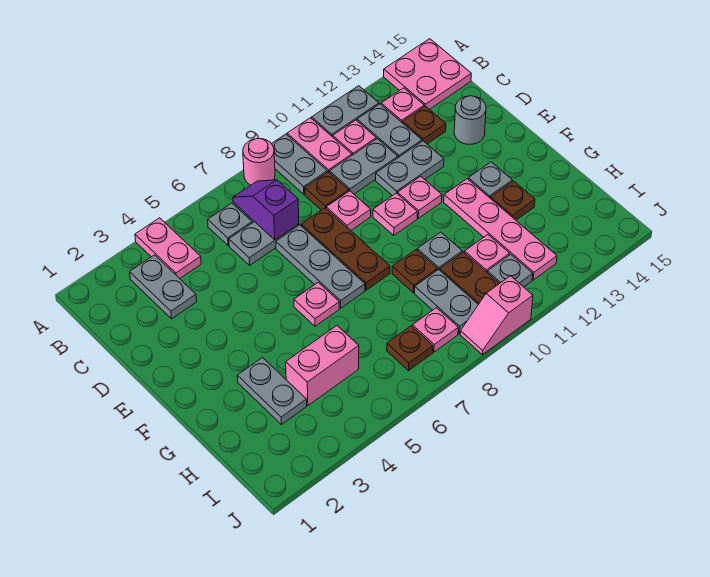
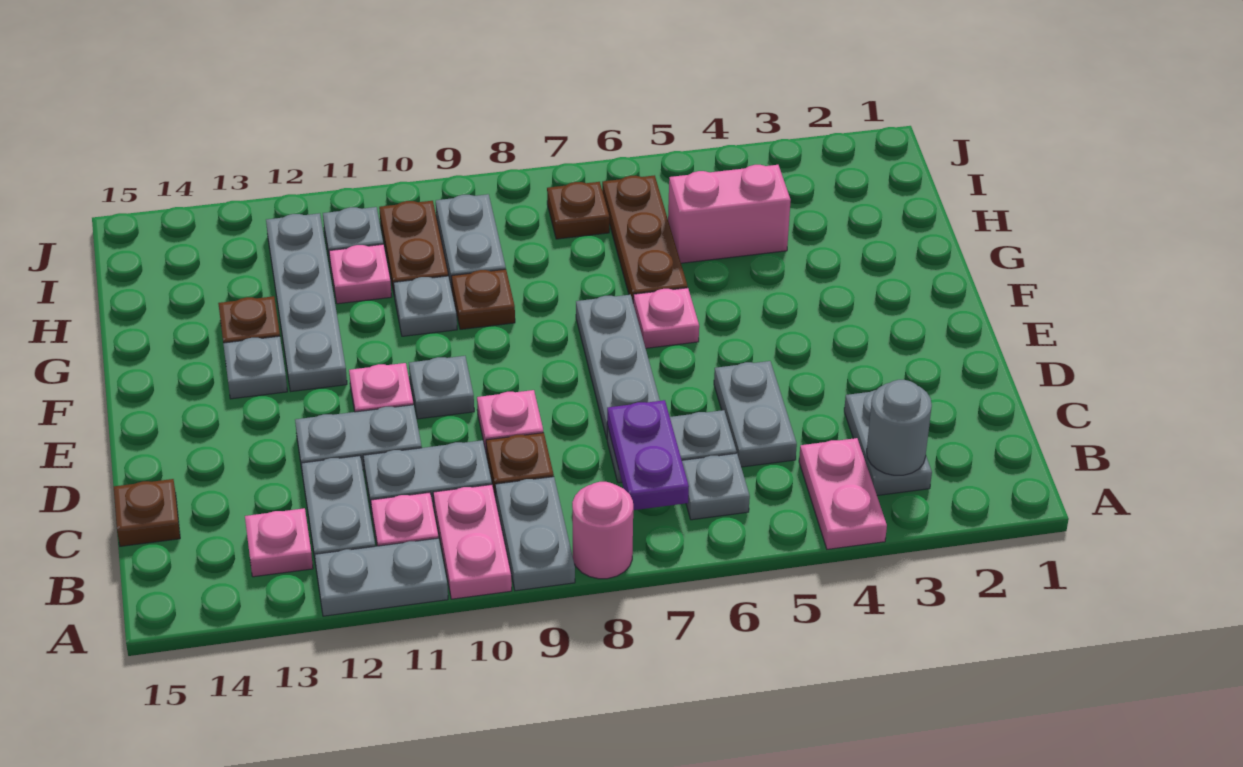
pink plate A14:B15 level 1 -> none
purple slope B7:C7 level 2 top C -> purple plate B7:C7 level 2
brown plate C13 level 1 -> brown plate C15 level 1
brown plate D8:F8 level 1 -> brown plate G6:I6 level 1
grey round brick D14 level 1 -> grey round brick B3 level 2
pink plate E10 level 1 -> grey plate E10 level 1
pink plate F12:I12 level 1 -> grey plate F12:I12 level 1
grey plate G3:H3 level 1 -> grey plate C5:D5 level 1
pink plate I8 level 1 -> none
pink slope J9:J10 level 1 top 10 -> none

